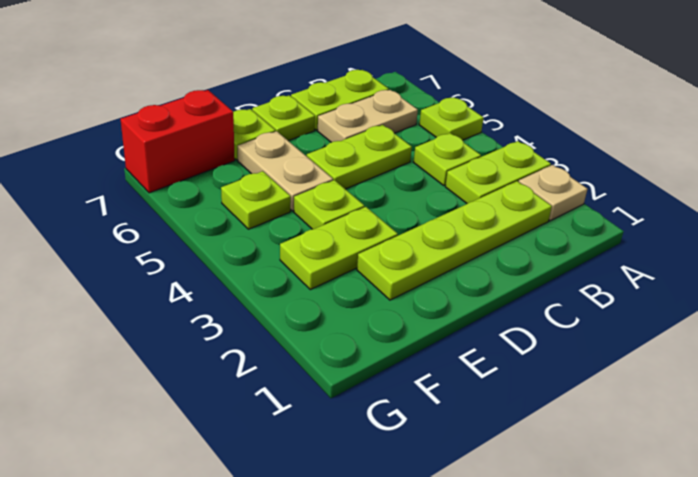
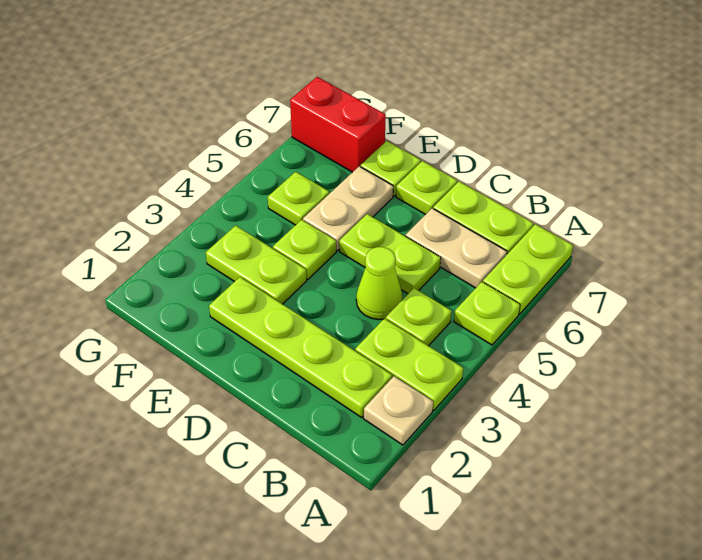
none -> lime plate A6:A7 level 1
none -> lime cone C4 level 1

